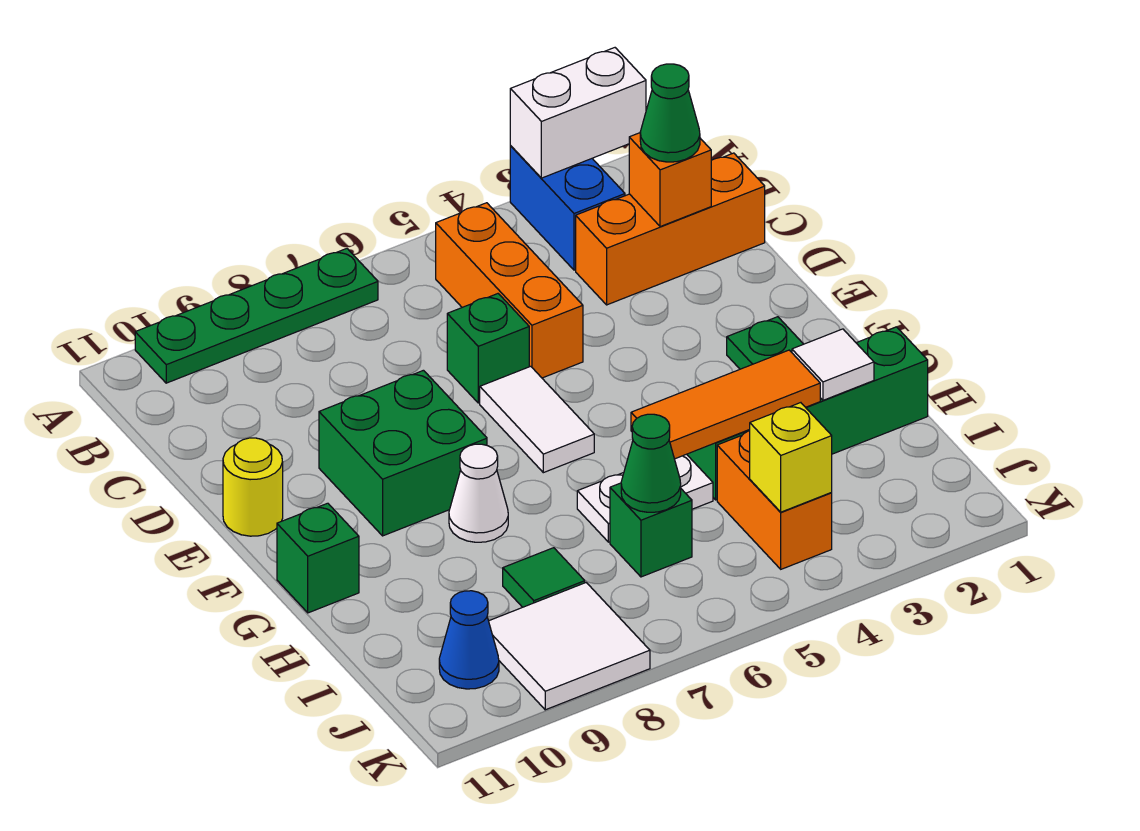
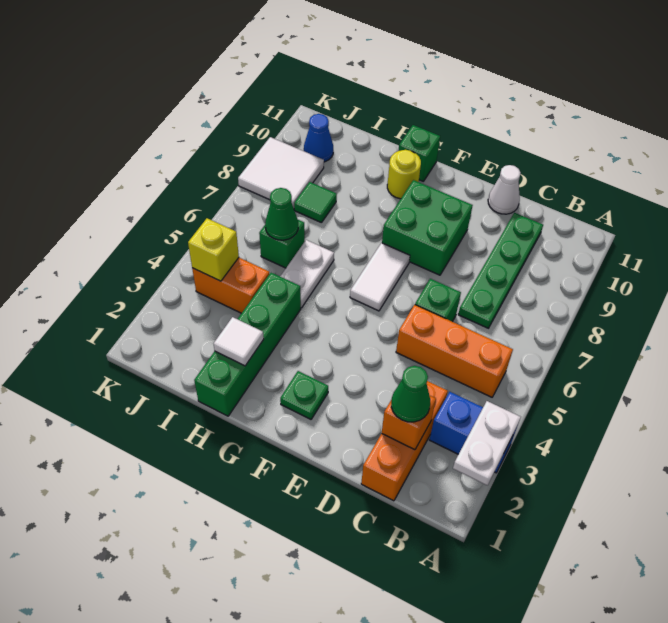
white brick A2:A3 level 2 -> white plate A2:A3 level 2
green plate A7:A10 level 1 -> green plate C7:C10 level 1
white tile E6:F6 level 1 -> white tile F6:F7 level 1
yellow round brick E11 level 1 -> yellow round brick G10 level 1
white cone G8 level 1 -> white cone D11 level 1
orange tile H3:H5 level 2 -> none

